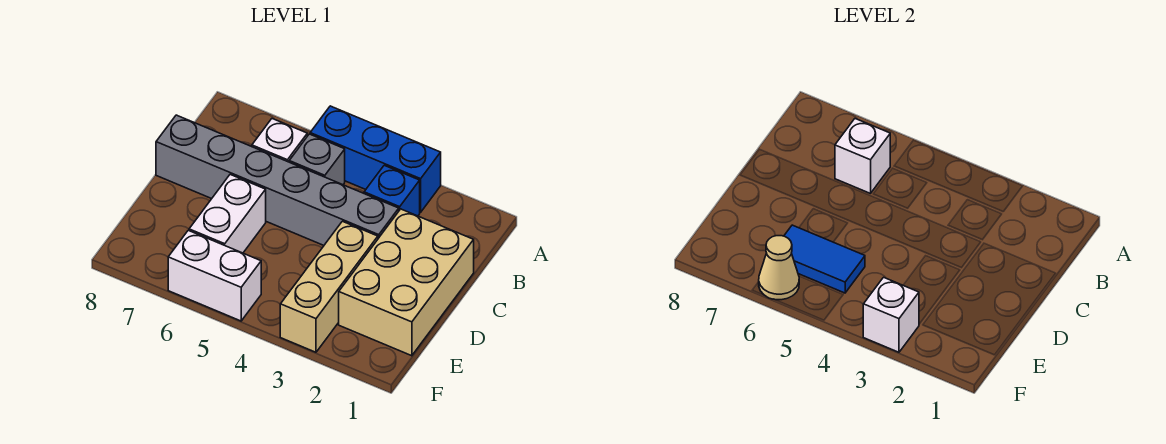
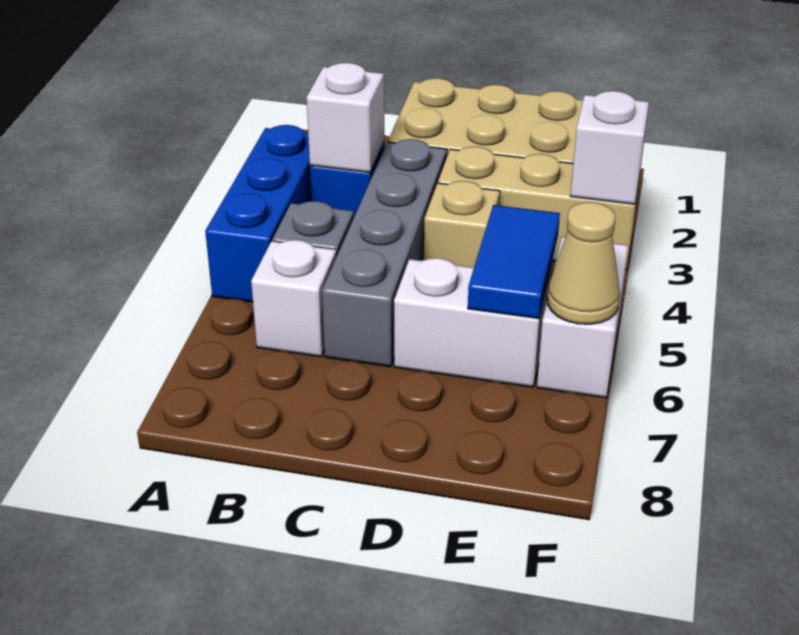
white brick B6 level 2 -> white brick B3 level 2
grey brick C3:C8 level 1 -> grey brick C3:C6 level 1
none -> tan brick D4 level 1

